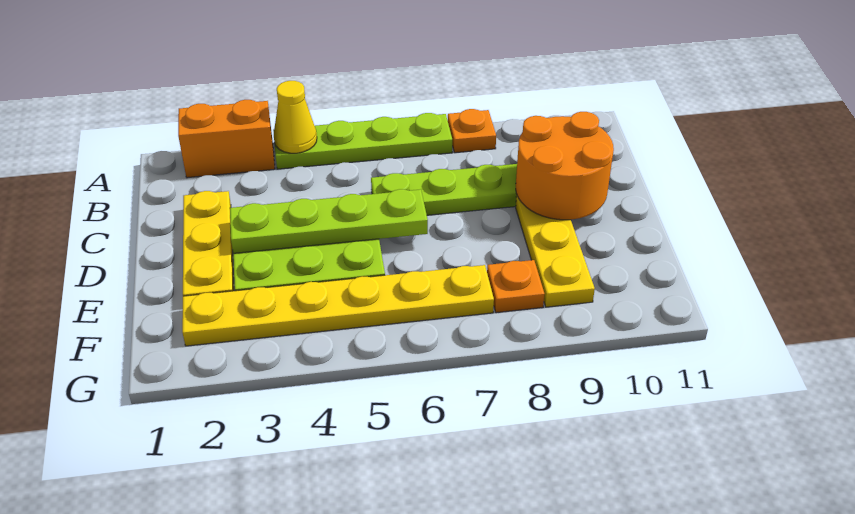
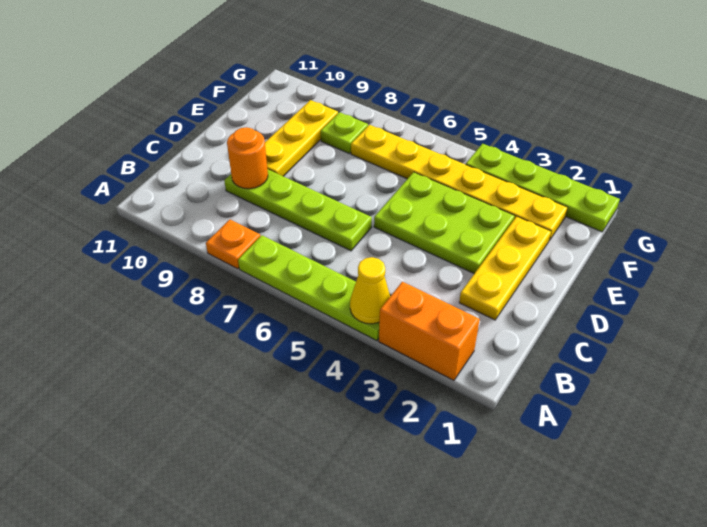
orange round brick C9:D10 level 2 -> orange round brick C9 level 2
lime plate D3:D6 level 2 -> lime plate G1:G4 level 1
orange plate F8 level 1 -> lime plate F8 level 1

